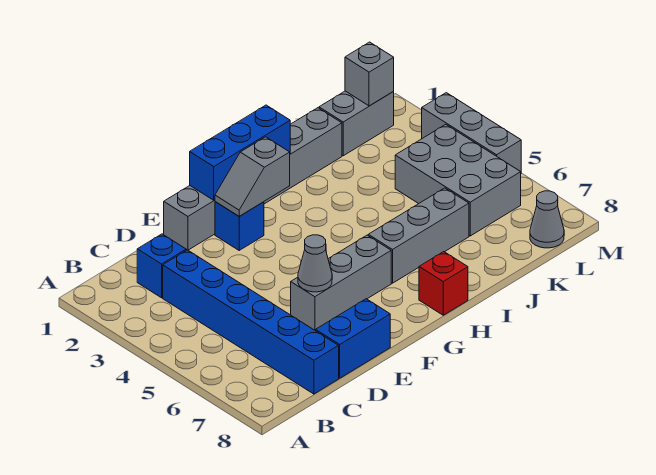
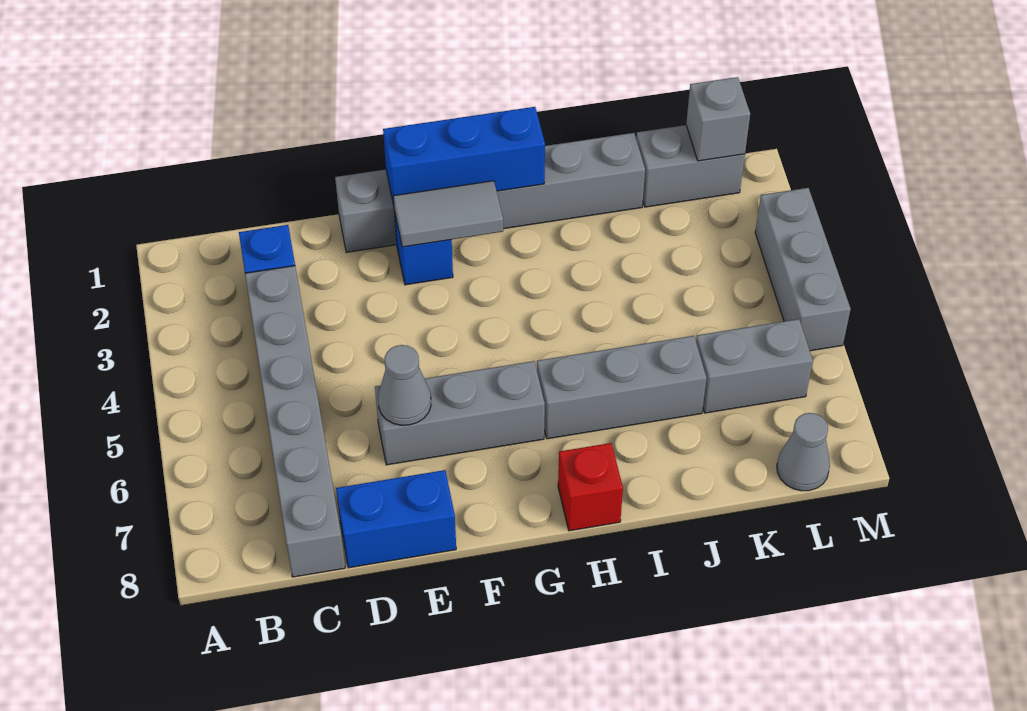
blue brick C3:C8 level 1 -> grey brick C3:C8 level 1
grey slope F2:G2 level 2 top G -> grey tile F2:G2 level 2
grey brick K4:L6 level 1 -> grey brick K6:L6 level 1

